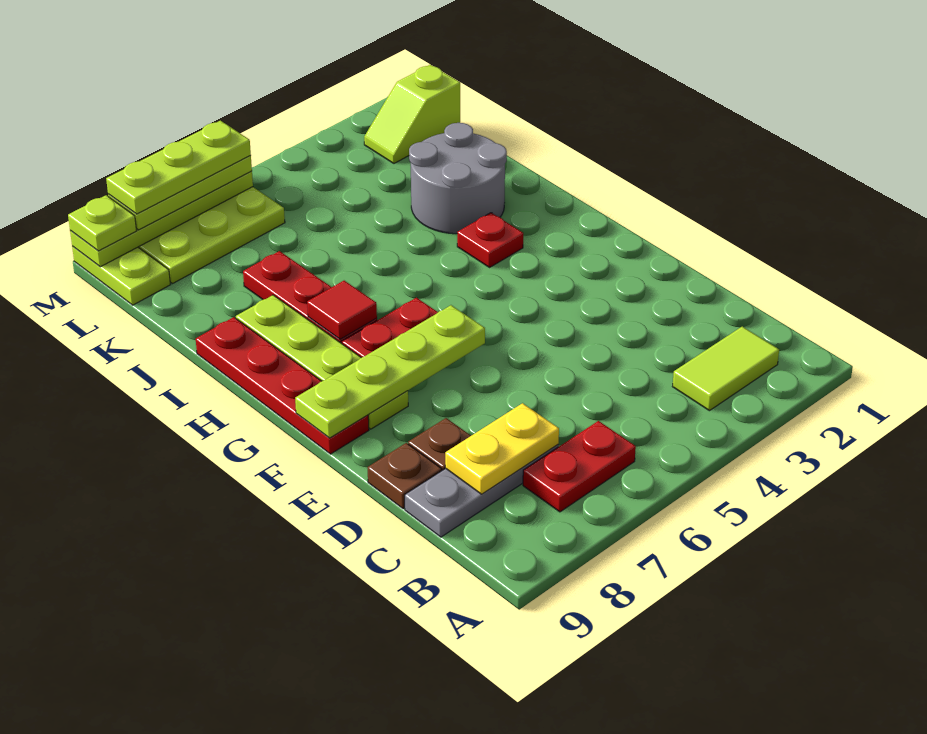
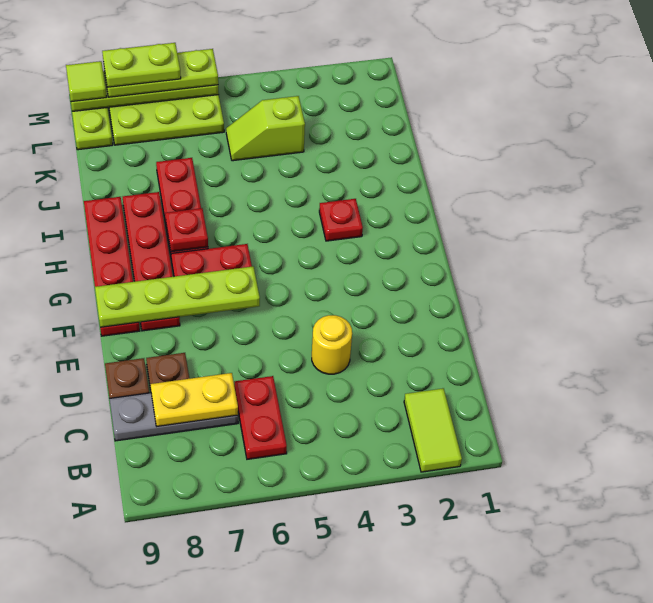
lime tile B2:B3 level 1 -> lime tile A2:B2 level 1
red plate B6:B7 level 1 -> red plate B6:C6 level 1
none -> yellow round brick D4 level 1
lime plate F8:I8 level 1 -> red plate F8:I8 level 1
red tile H7 level 2 -> red plate H7 level 2
grey round brick I2:J3 level 1 -> none
lime slope L1:L2 level 1 top 1 -> lime slope K4:K5 level 1 top 4
lime plate M6:M8 level 4 -> lime plate M7:M8 level 4
lime plate M9 level 3 -> lime tile M9 level 3

